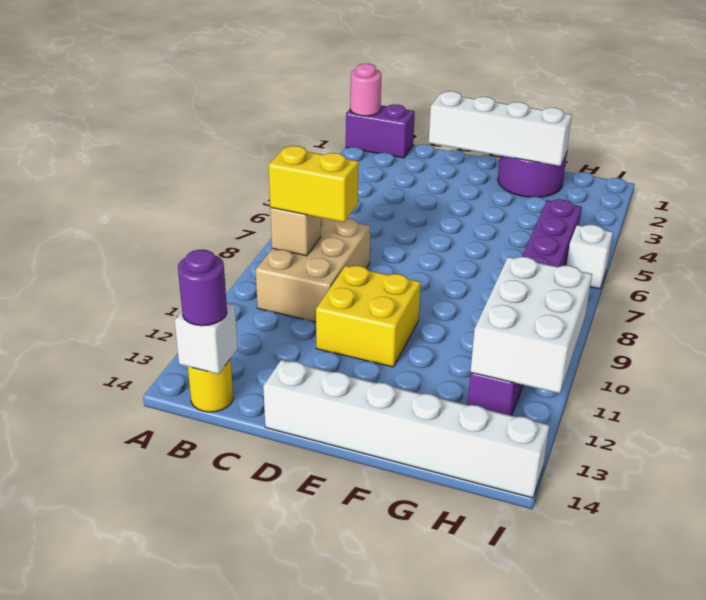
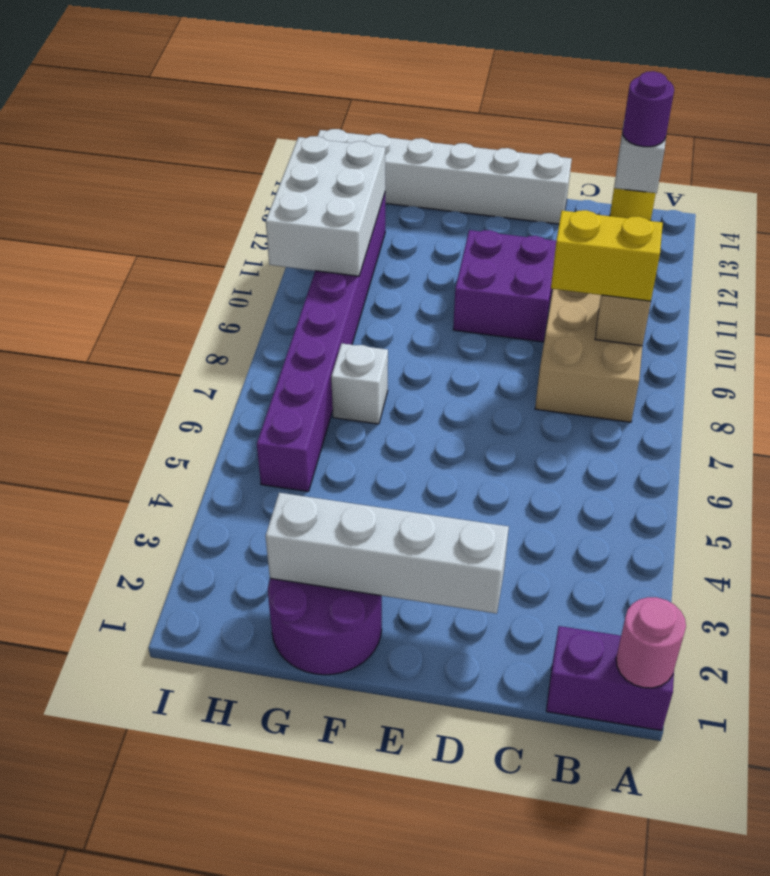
yellow brick D10:E11 level 1 -> purple brick D10:E11 level 1
white brick I6 level 1 -> white brick G7 level 1

